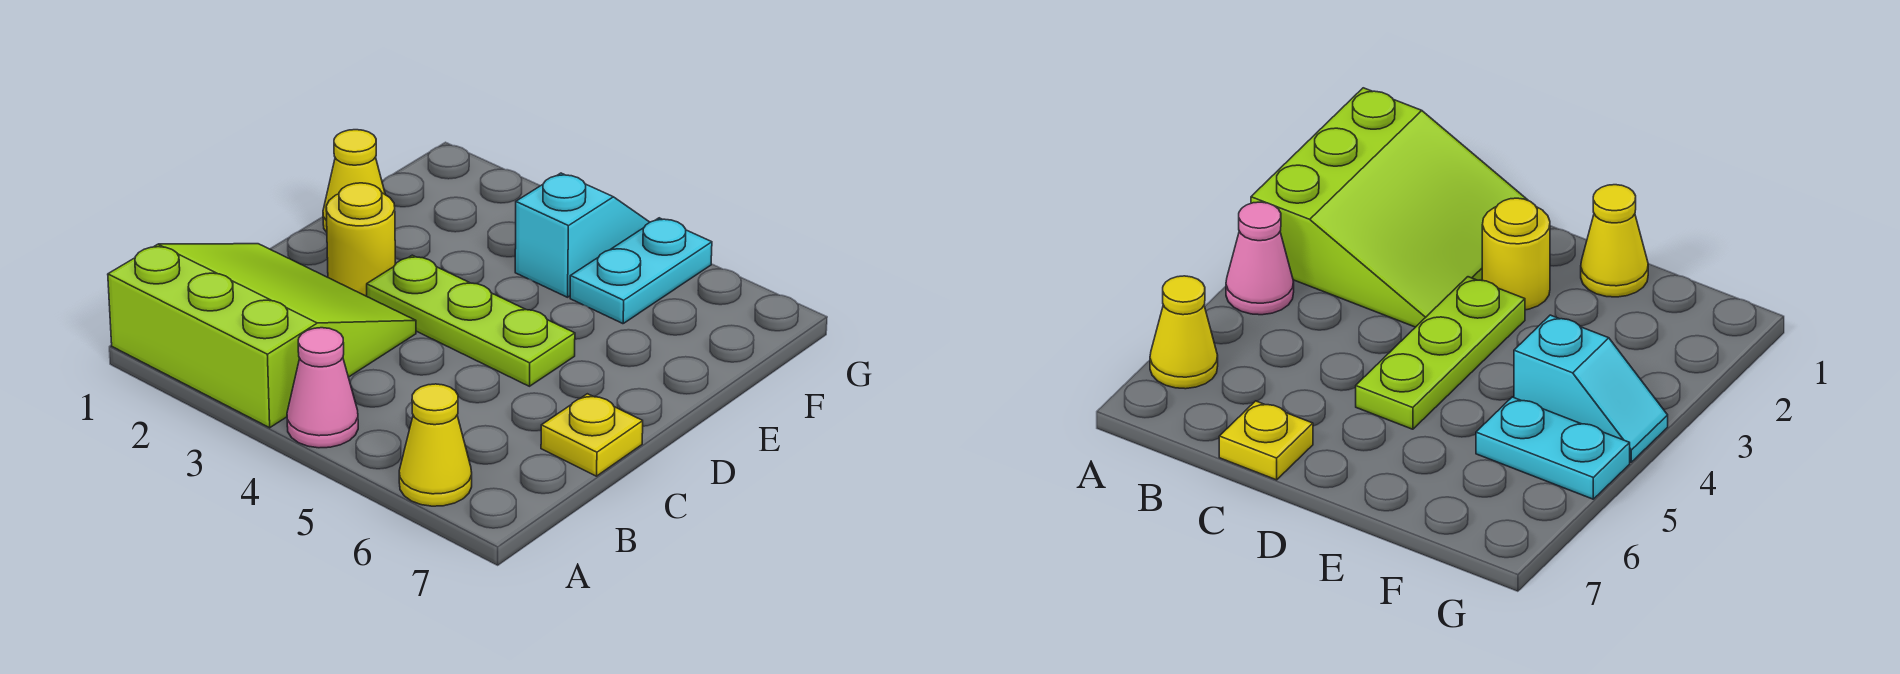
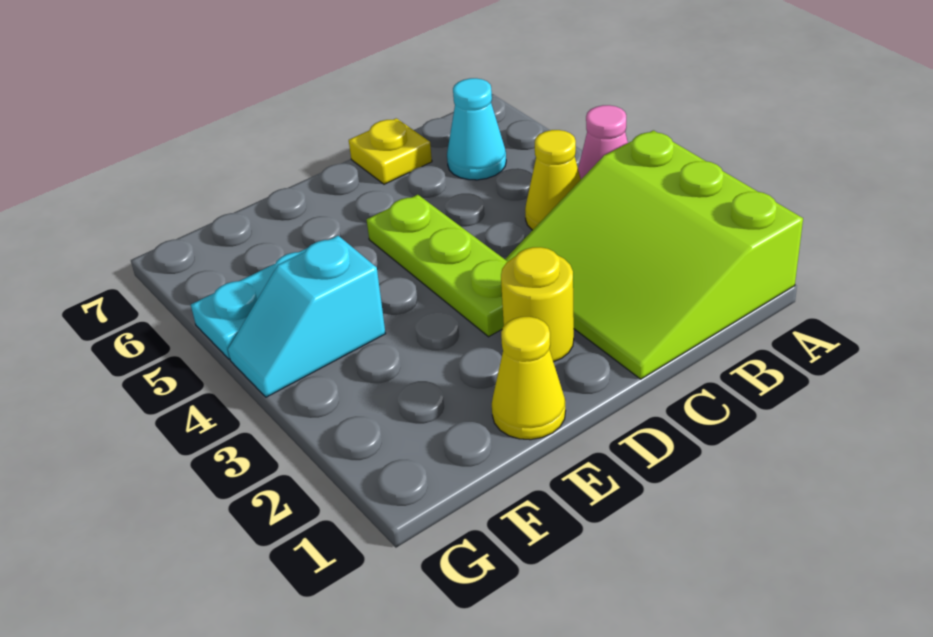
yellow cone A6 level 1 -> yellow cone B4 level 1
none -> cyan cone B6 level 1

